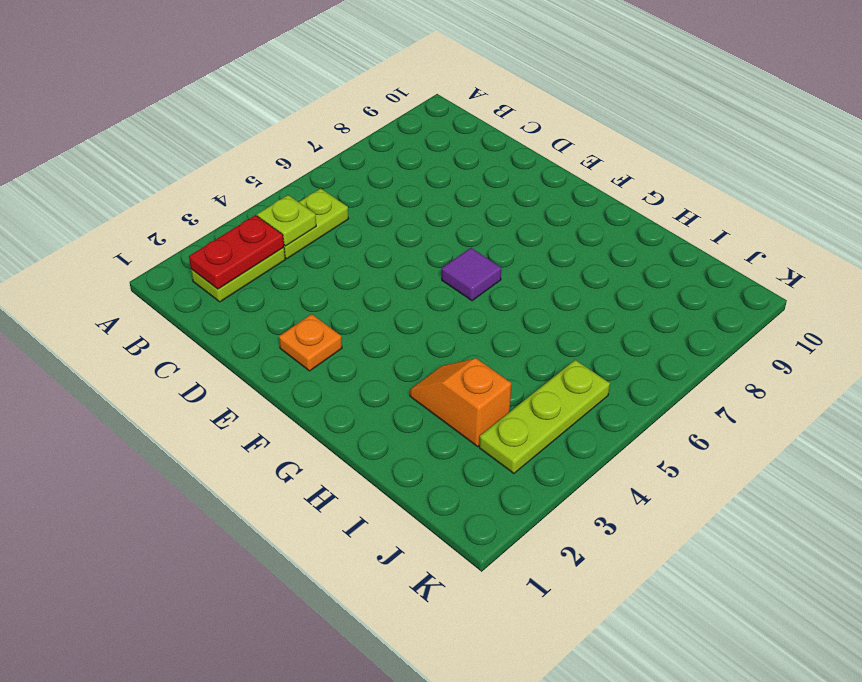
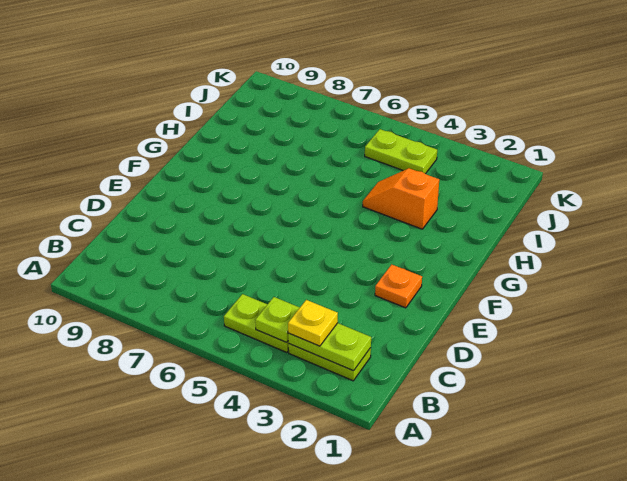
red plate B2:B3 level 2 -> lime plate B2:B3 level 2
none -> yellow plate B3 level 3
purple tile F6 level 1 -> none
orange slope H3:I3 level 1 top I -> orange slope H3:H4 level 1 top 3
lime plate J3:J5 level 1 -> lime plate J4:J5 level 1

